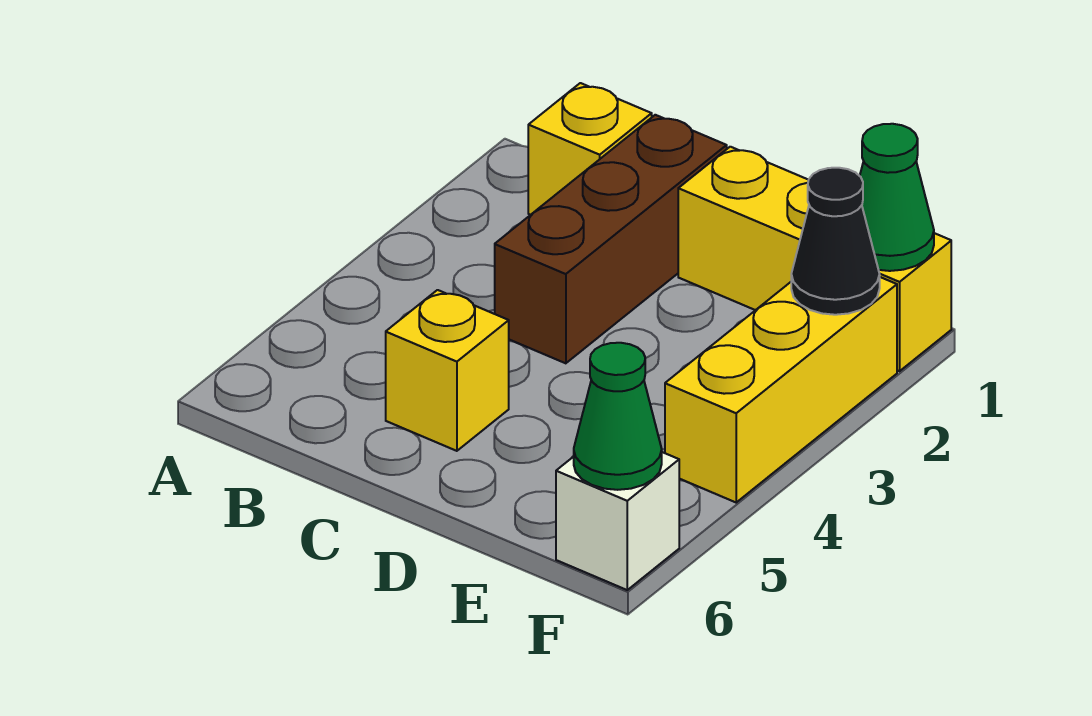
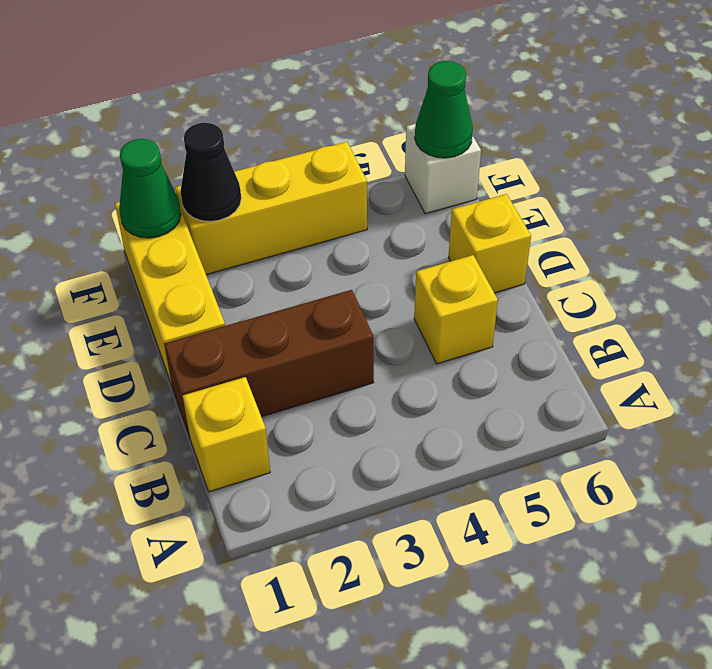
none -> yellow brick D6 level 1

